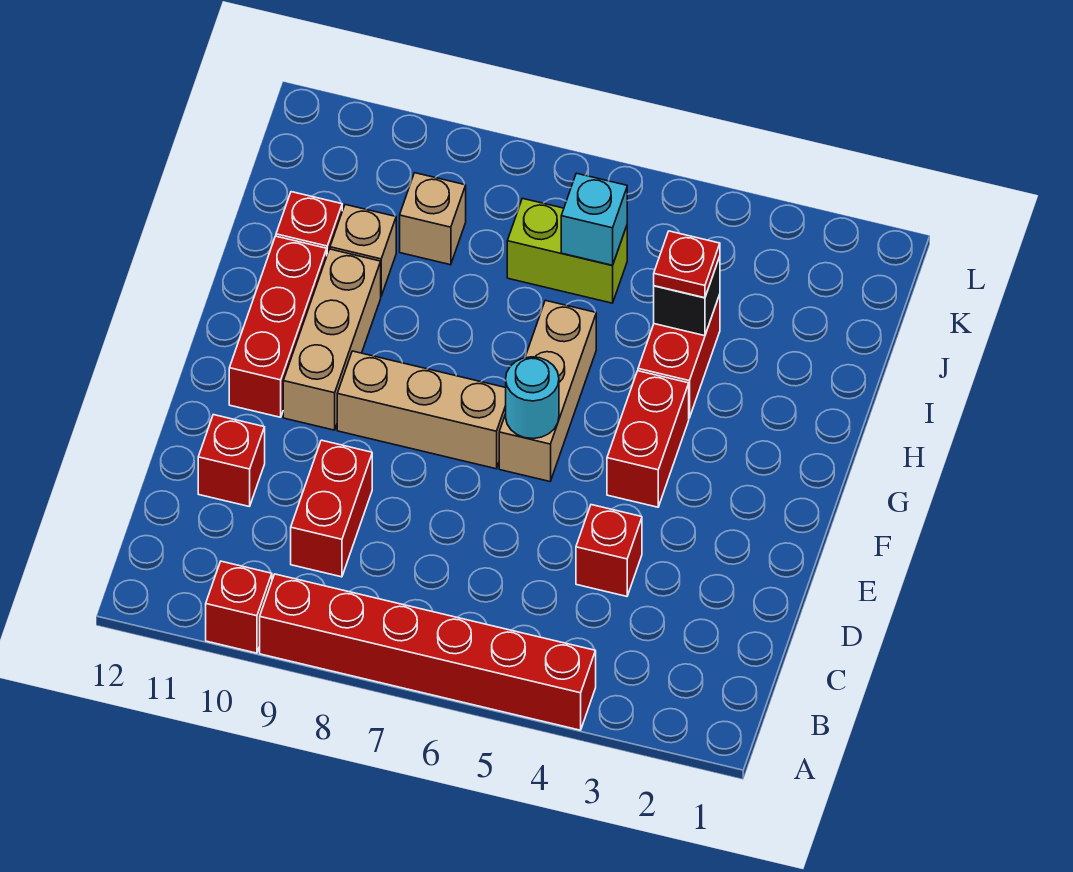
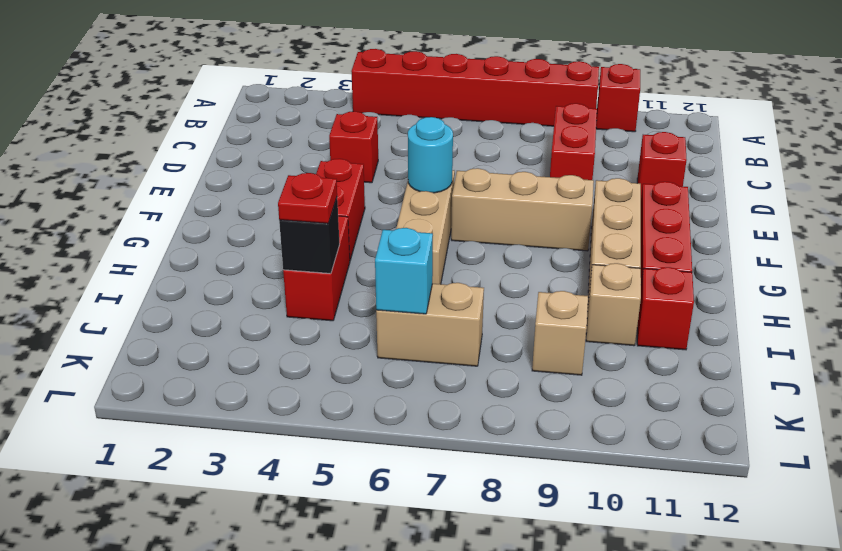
lime brick J6:J7 level 1 -> tan brick J6:J7 level 1

